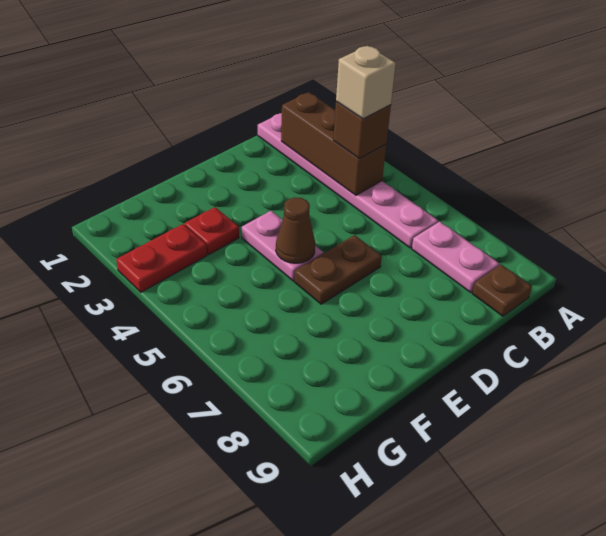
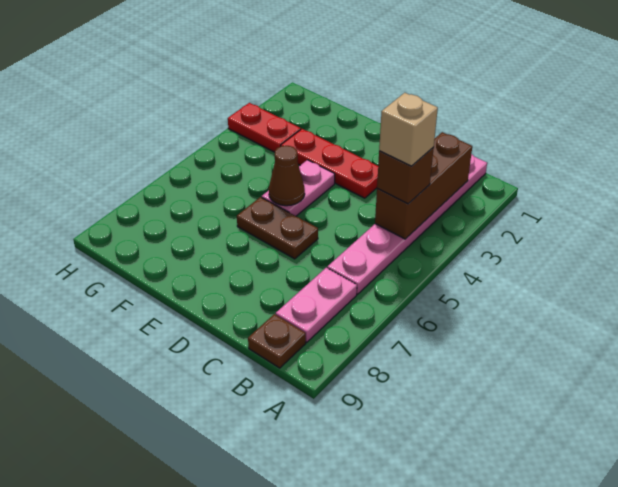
red plate F3 level 1 -> red plate D3:F3 level 1

